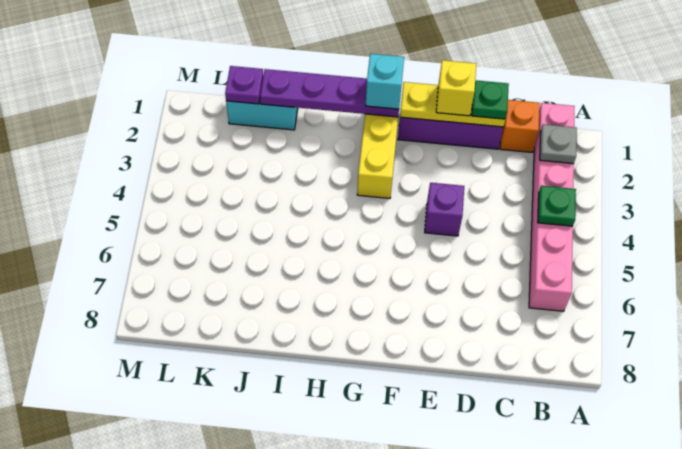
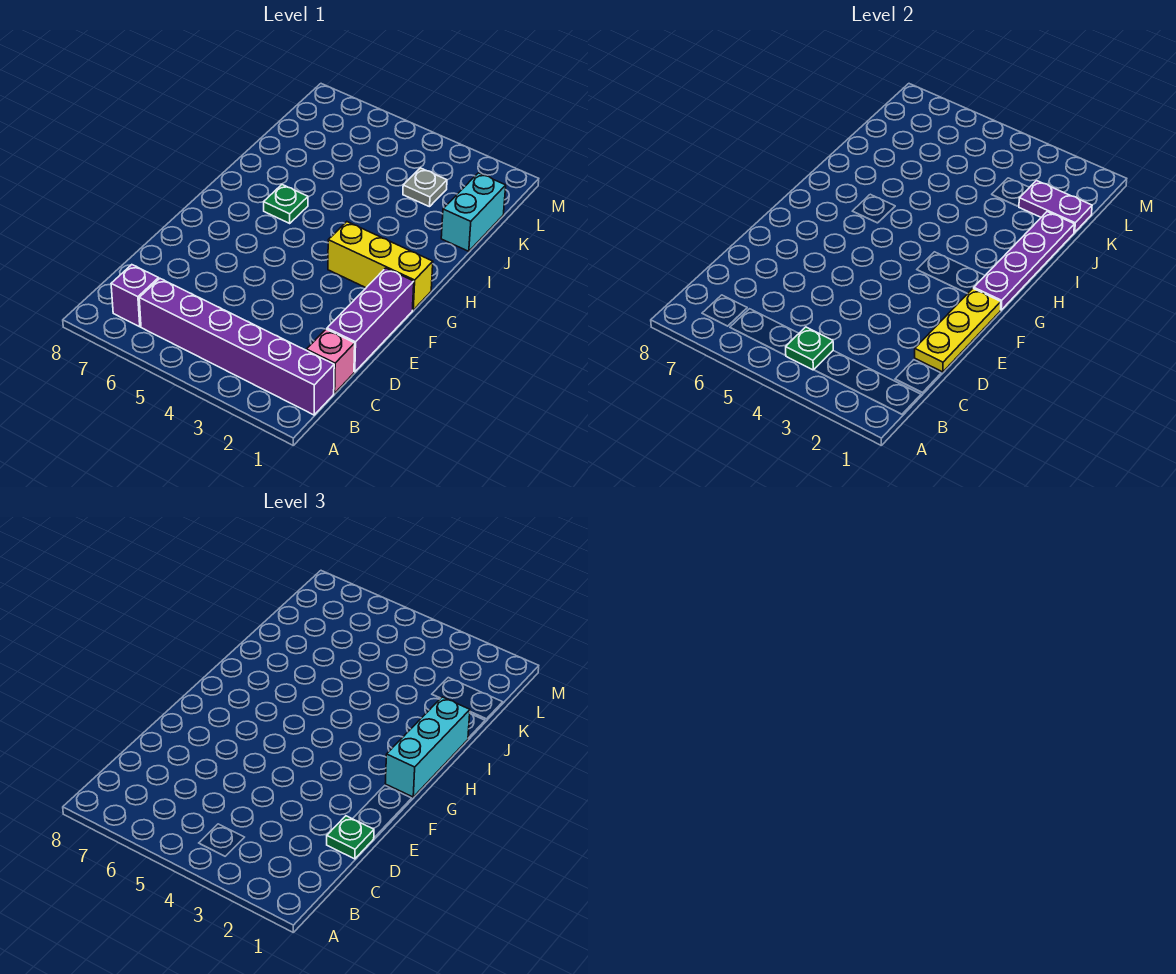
pink brick B1:B6 level 1 -> purple brick B1:B6 level 1
grey plate B2 level 2 -> grey plate K3 level 1
orange brick C1 level 1 -> pink brick C1 level 1
yellow brick E1 level 3 -> none
purple brick E4 level 1 -> purple brick B7 level 1
cyan brick G1 level 3 -> cyan brick G1:I1 level 3
none -> green plate H6 level 1
purple plate K1 level 2 -> purple plate K1:K2 level 2

